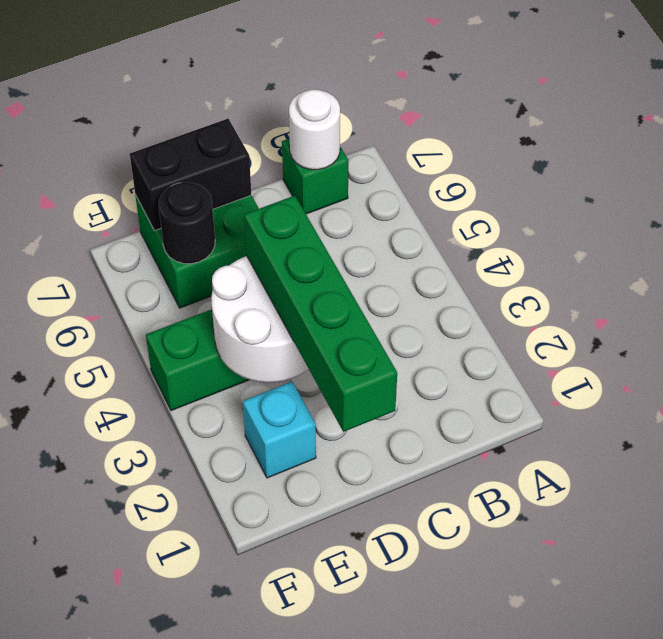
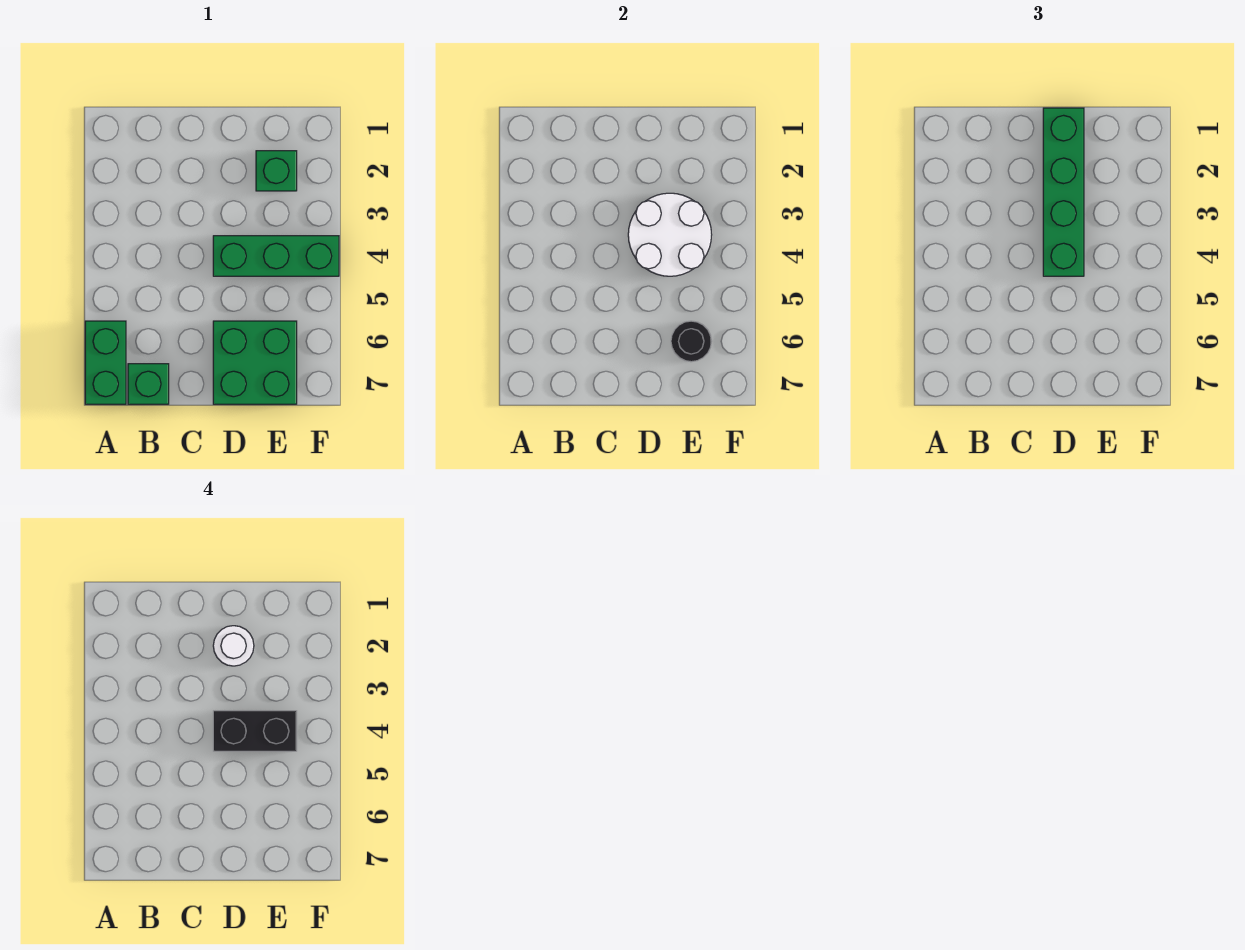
none -> green brick A6:A7 level 1
white round brick B7 level 2 -> white round brick D2 level 4
black brick D7:E7 level 2 -> black brick D4:E4 level 4
cyan brick E2 level 1 -> green brick E2 level 1

